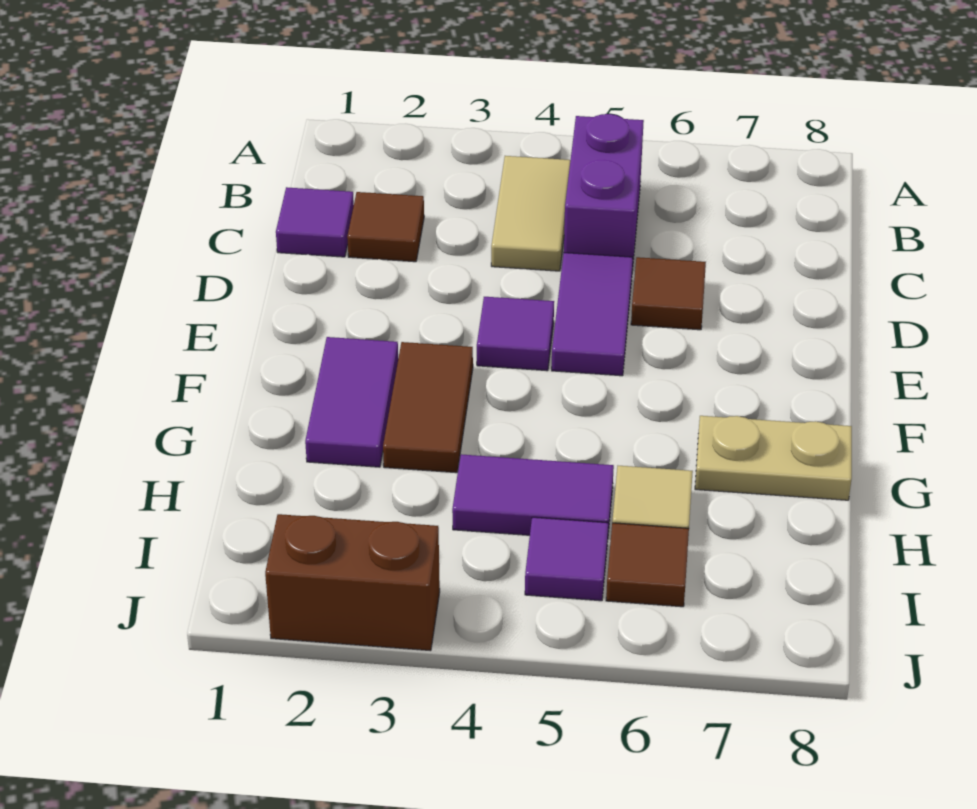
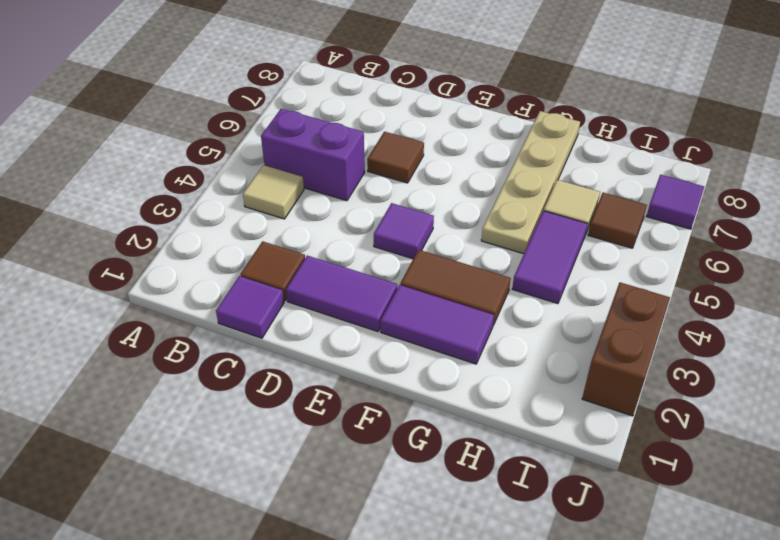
tan tile B4:C4 level 1 -> tan tile B4 level 1
purple tile D5:E5 level 1 -> purple tile D2:E2 level 1
tan plate G7:G8 level 1 -> tan plate G5:G8 level 1
purple tile I5 level 1 -> purple tile J7 level 1

